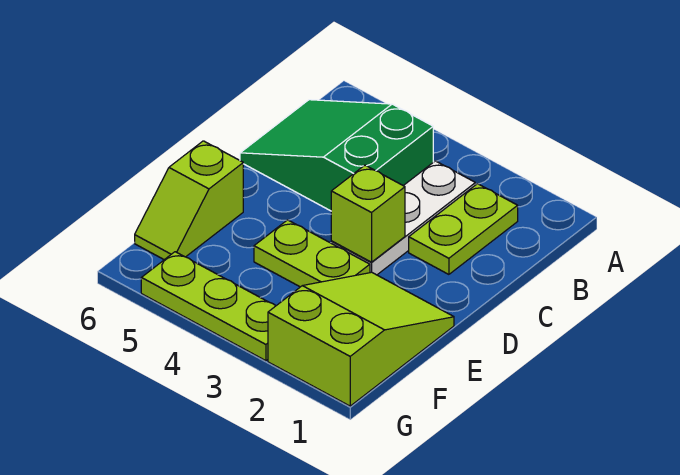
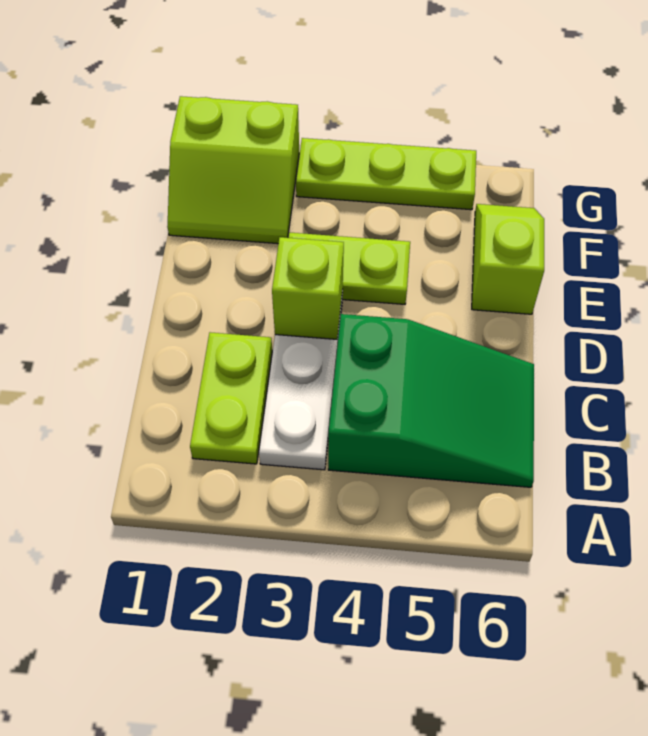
lime slope E1:G2 level 1 top G -> lime slope F1:G2 level 1 top G

